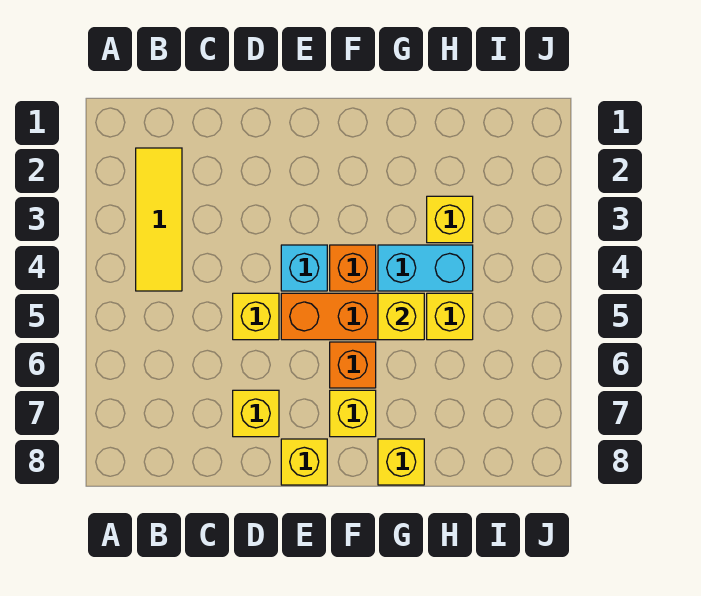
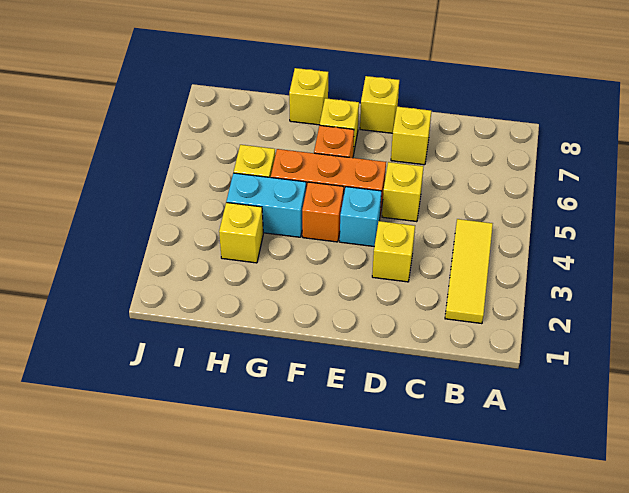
yellow brick G5 level 2 -> yellow brick D3 level 1

